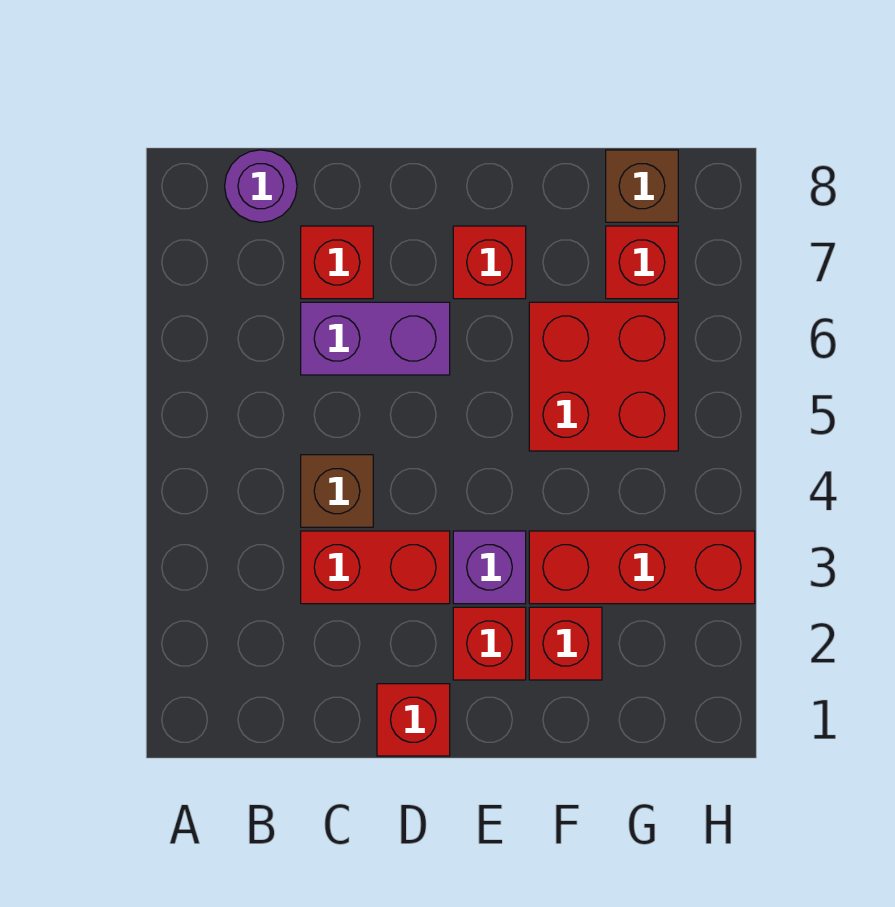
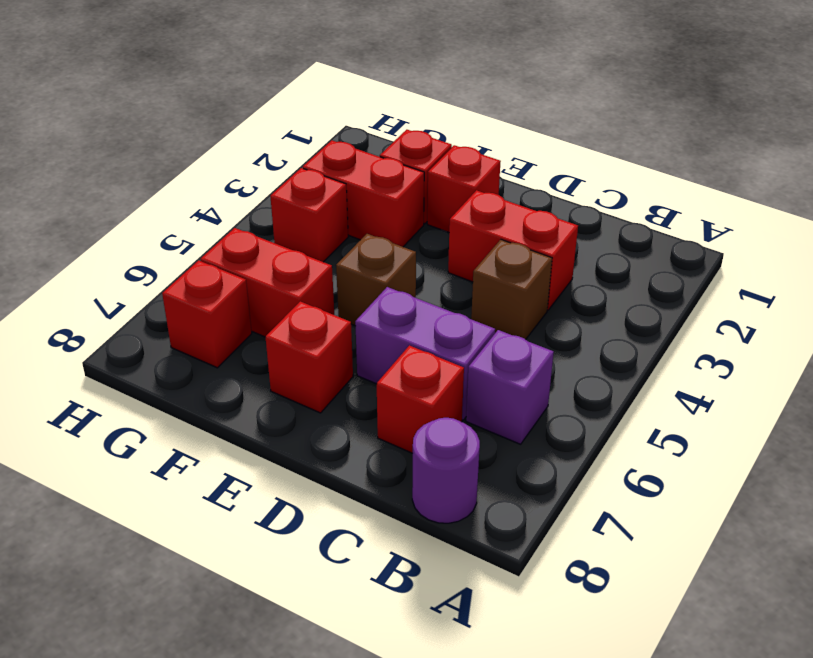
red brick D1 level 1 -> red brick G4 level 1
purple brick E3 level 1 -> purple brick B6 level 1
red brick F3:H3 level 1 -> red brick F3:G3 level 1
red brick F5:G6 level 1 -> red brick F6:G6 level 1
brown brick G8 level 1 -> brown brick E5 level 1

